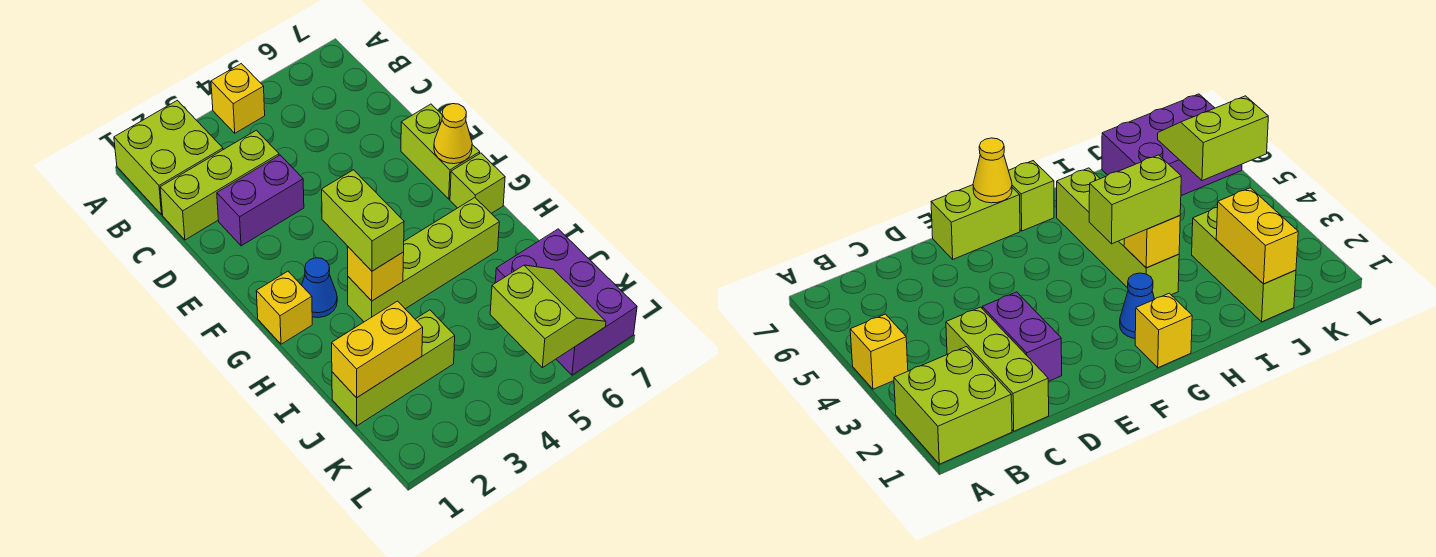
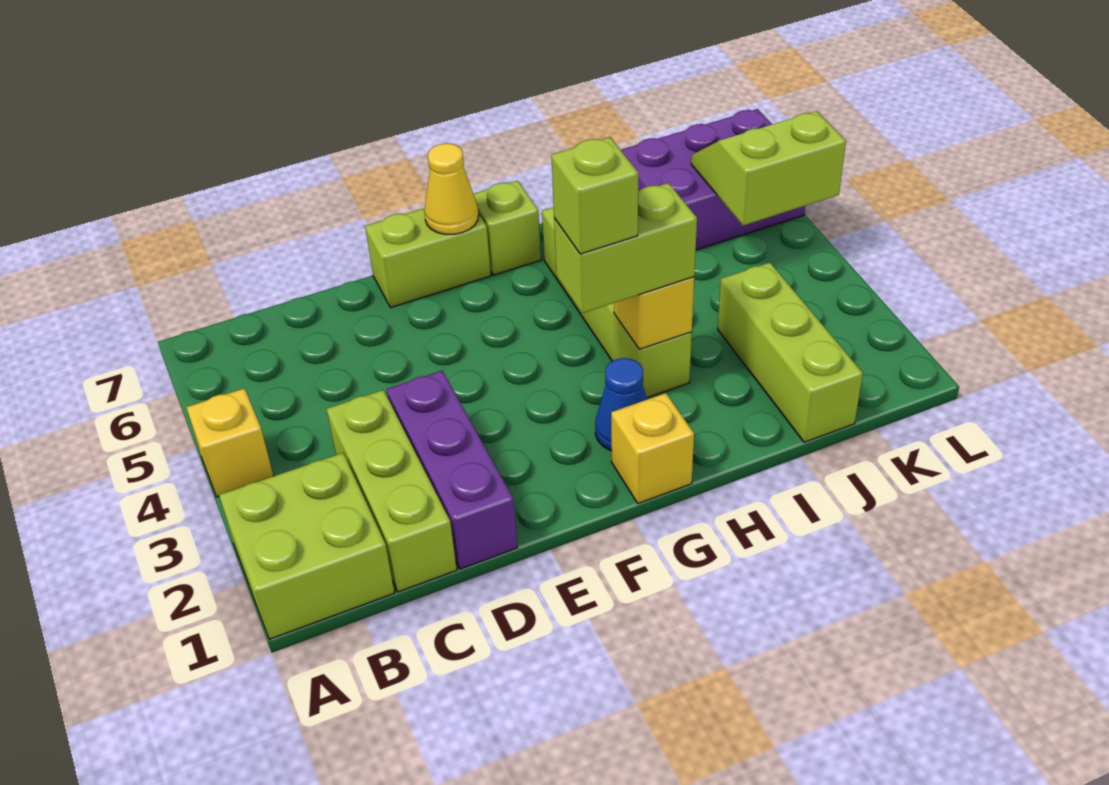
purple brick D2:D3 level 1 -> purple brick D1:D3 level 1
none -> lime brick G3 level 4
yellow brick J1:J2 level 2 -> none

